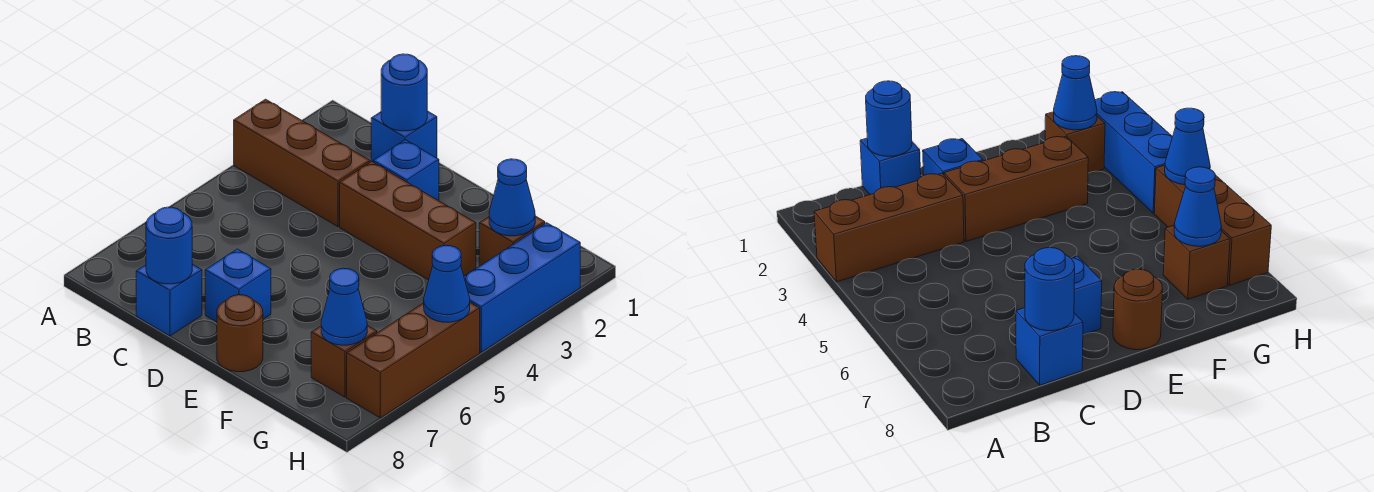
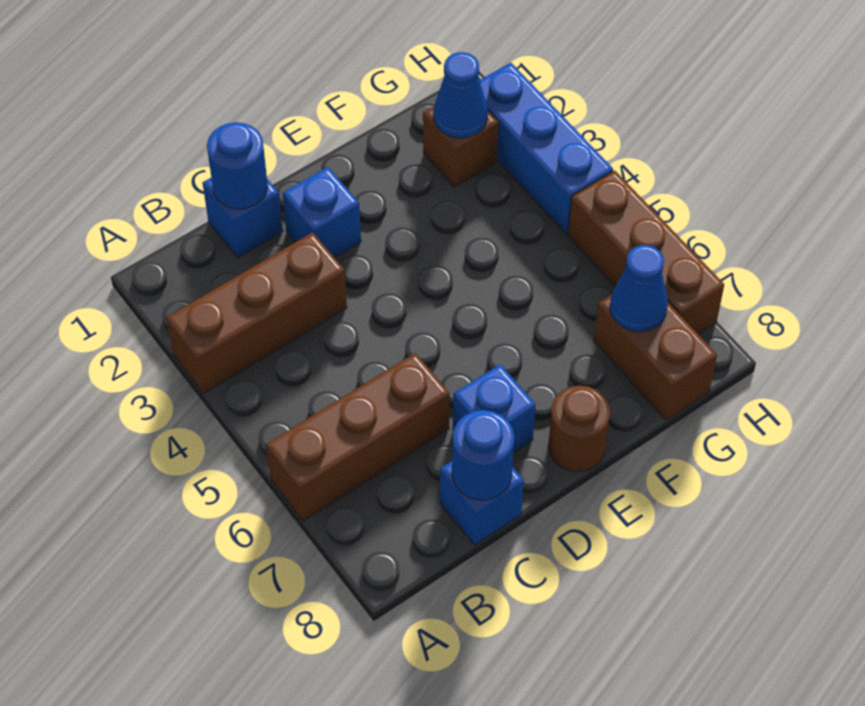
brown brick D3:F3 level 1 -> brown brick A6:C6 level 1
brown brick G7 level 1 -> brown brick G7:G8 level 1
blue cone H5 level 2 -> none

